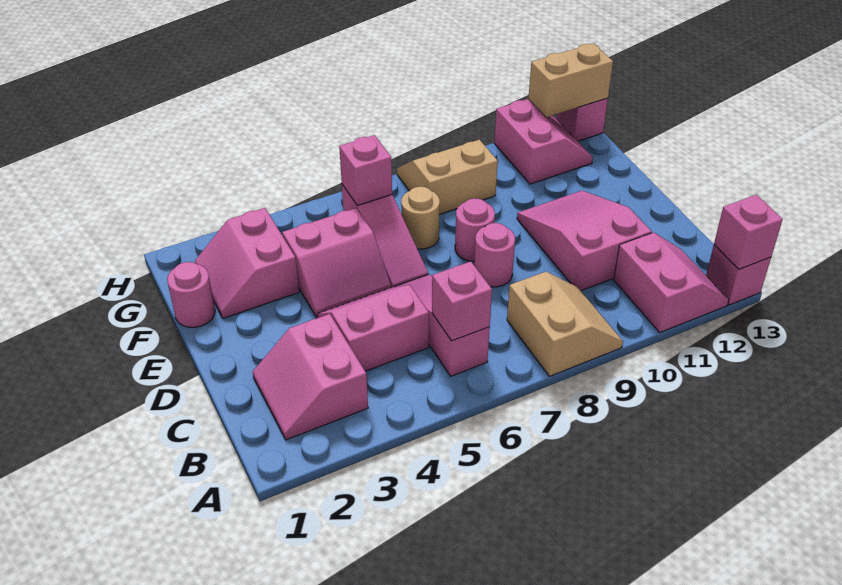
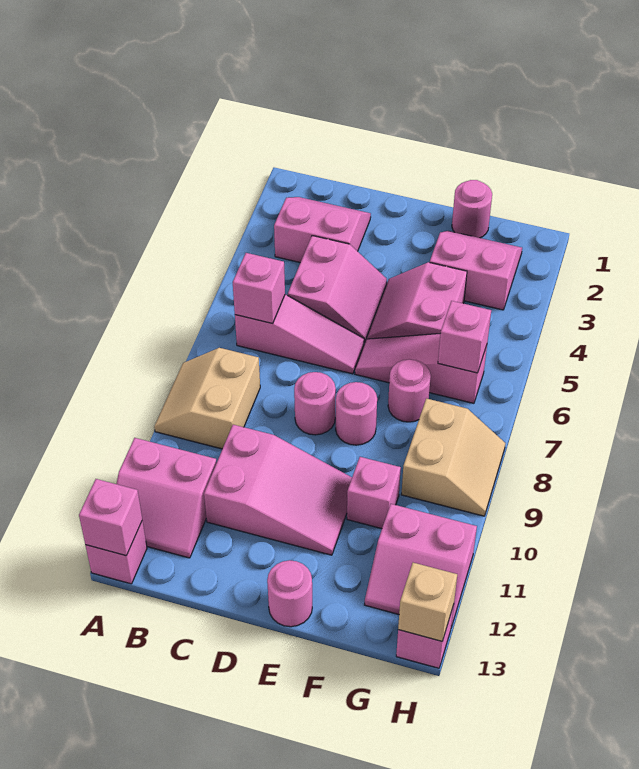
tan slope A8:B9 level 1 top 8 -> tan slope A8:B9 level 1 top B
none -> pink round brick E13 level 1
tan round brick F7 level 1 -> pink round brick F7 level 1
none -> pink brick F10 level 1
tan brick H12:H13 level 2 -> tan brick H13 level 2

